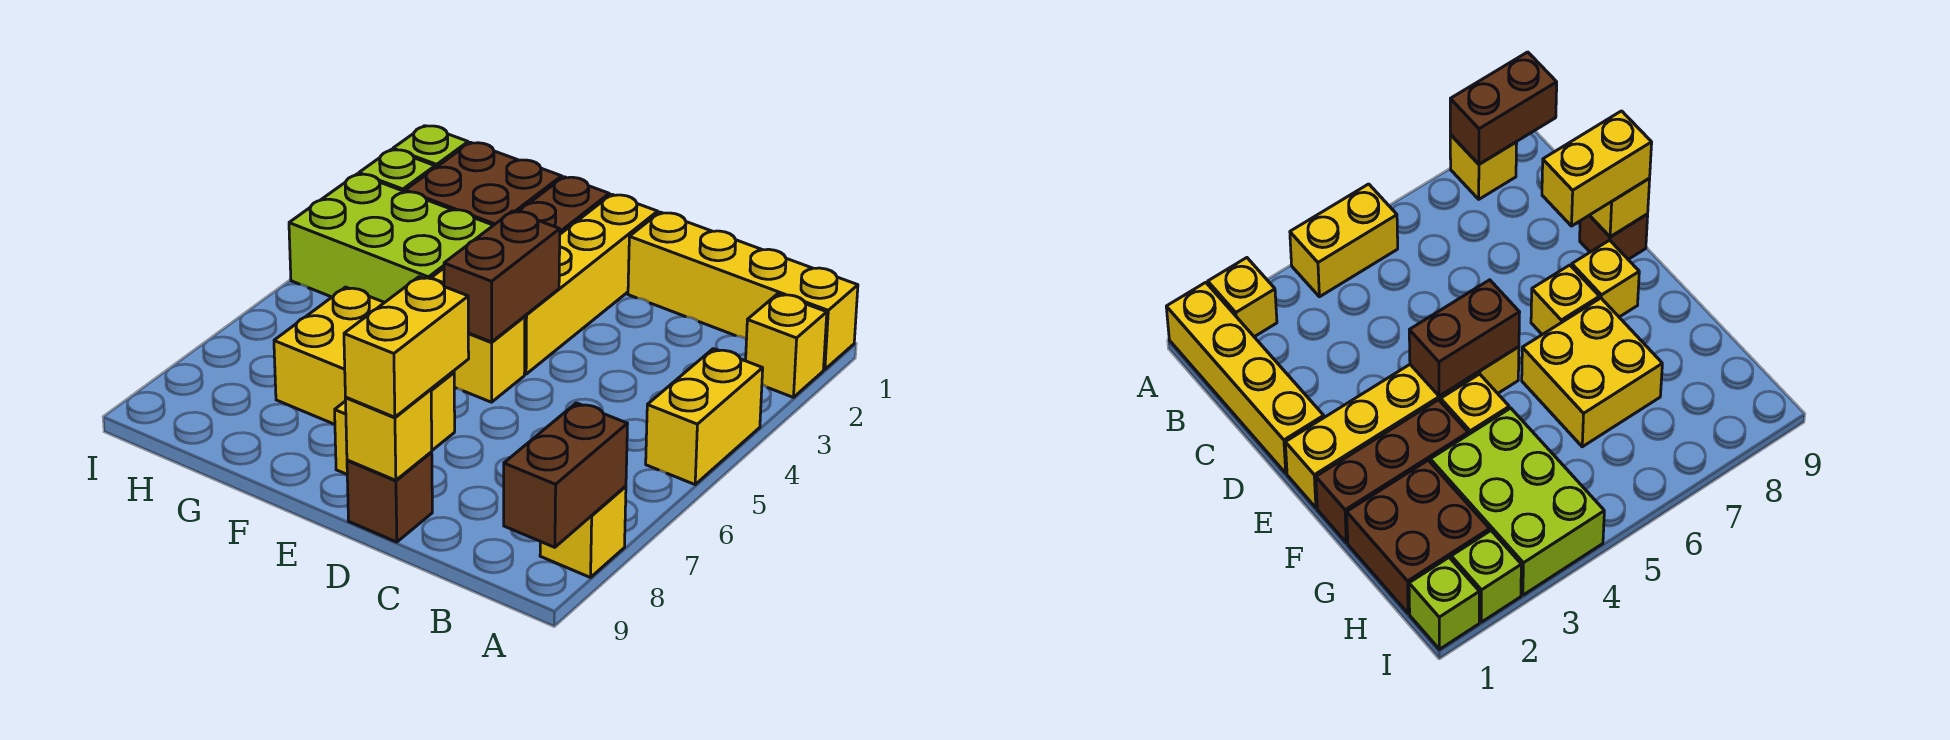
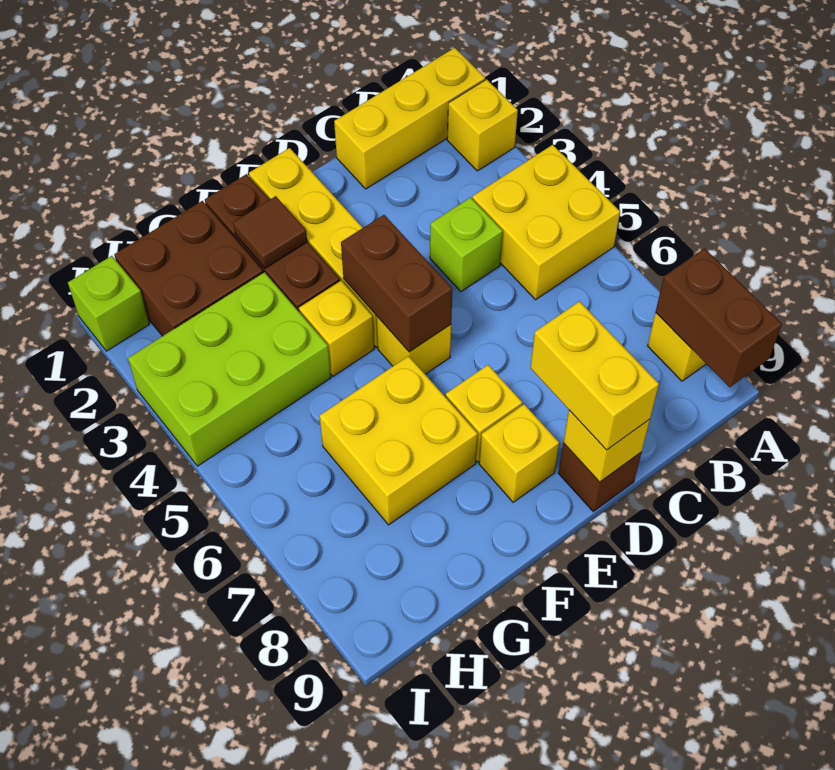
yellow brick A1:D1 level 1 -> yellow brick A1:C1 level 1
yellow brick A4:A5 level 1 -> yellow brick A4:B5 level 1
none -> brown tile F2 level 2
lime brick I2 level 1 -> lime brick C4 level 1

